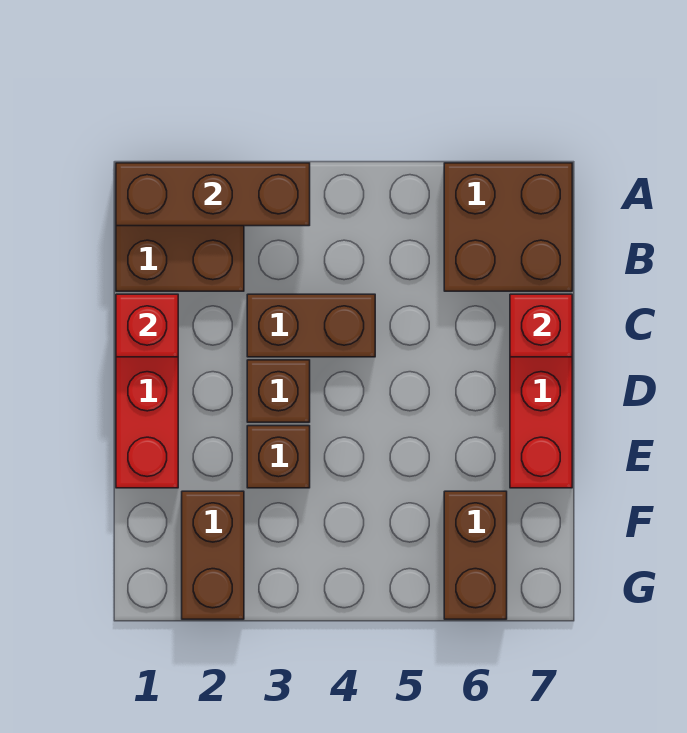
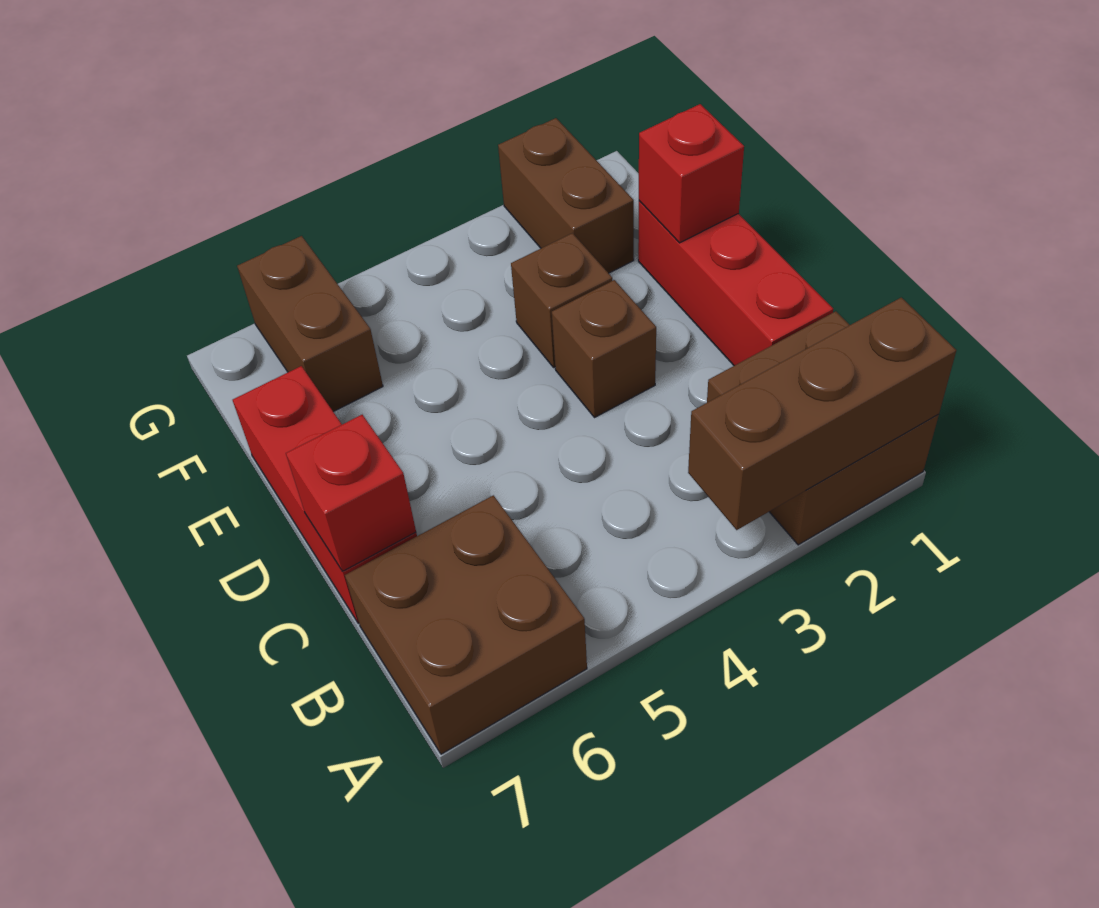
red brick C1 level 2 -> red brick E1 level 2
brown brick C3:C4 level 1 -> none

